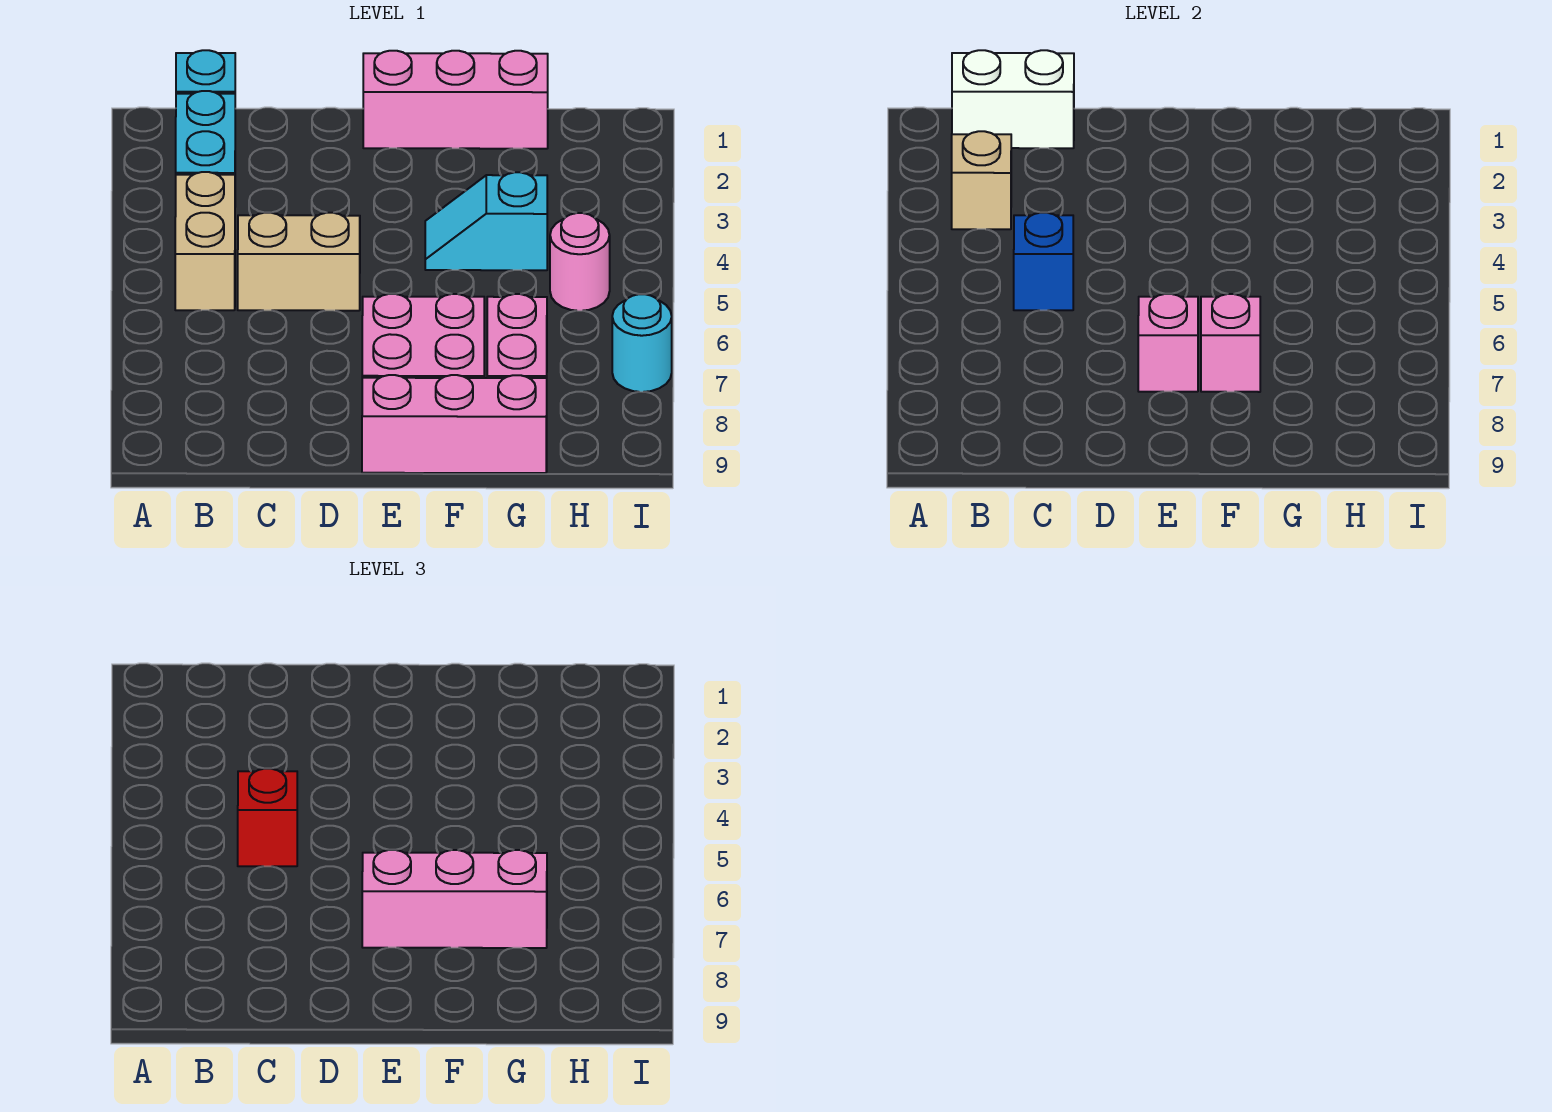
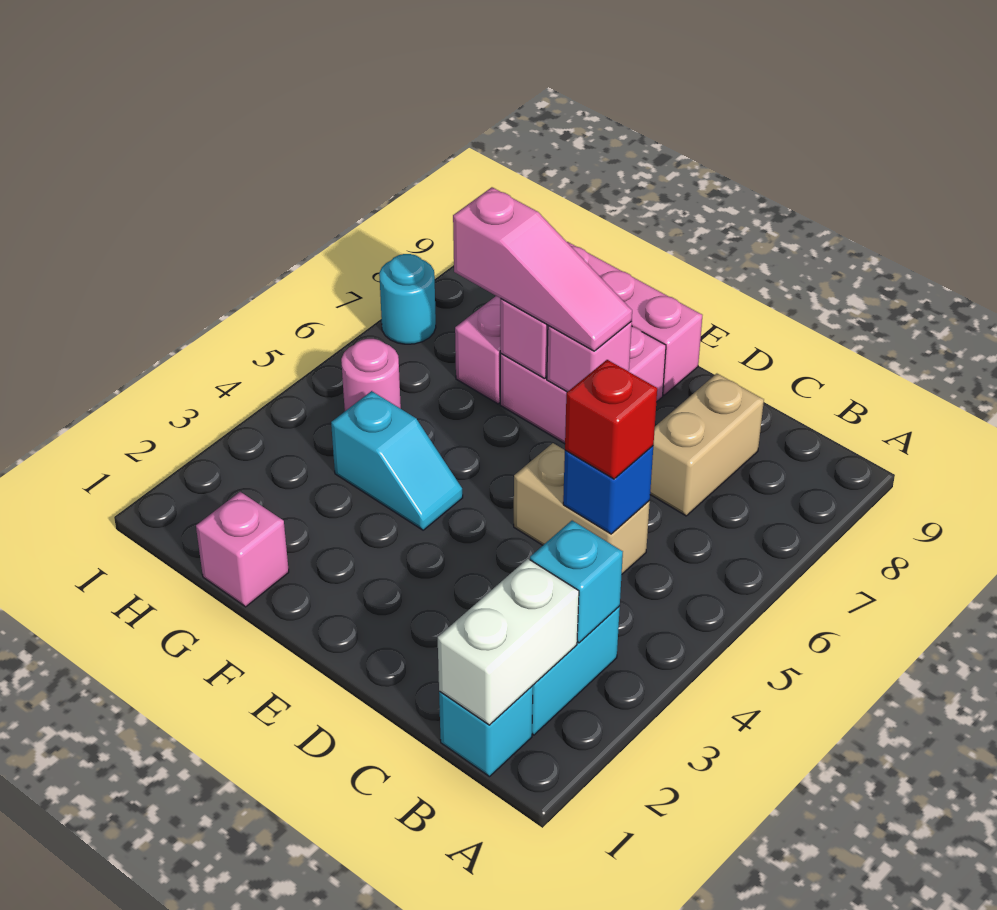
white brick B1:C1 level 2 -> white brick B1:B2 level 2
tan brick B3 level 2 -> cyan brick B3 level 2
tan brick B4:B5 level 1 -> tan brick C7:C8 level 1
pink brick E1:G1 level 1 -> pink brick G1 level 1
pink brick E7:G7 level 3 -> pink slope E7:G7 level 3 top G

